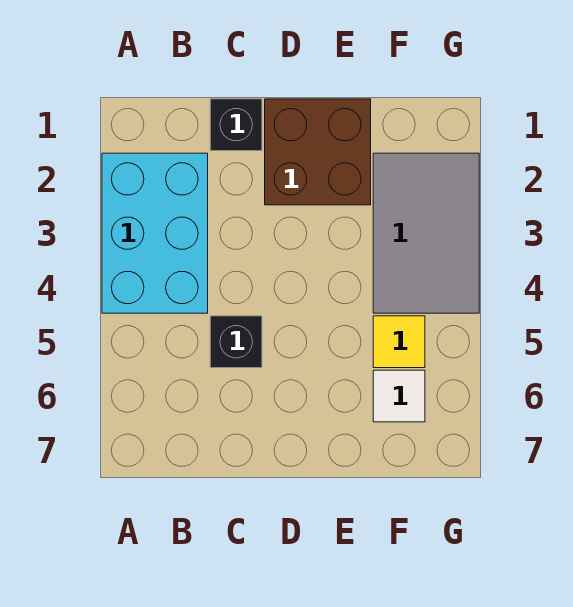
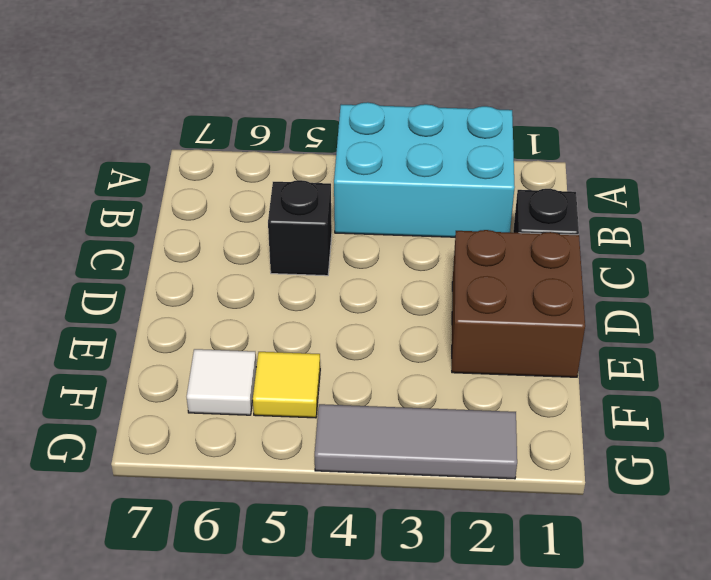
grey tile F2:G4 level 1 -> grey tile G2:G4 level 1

